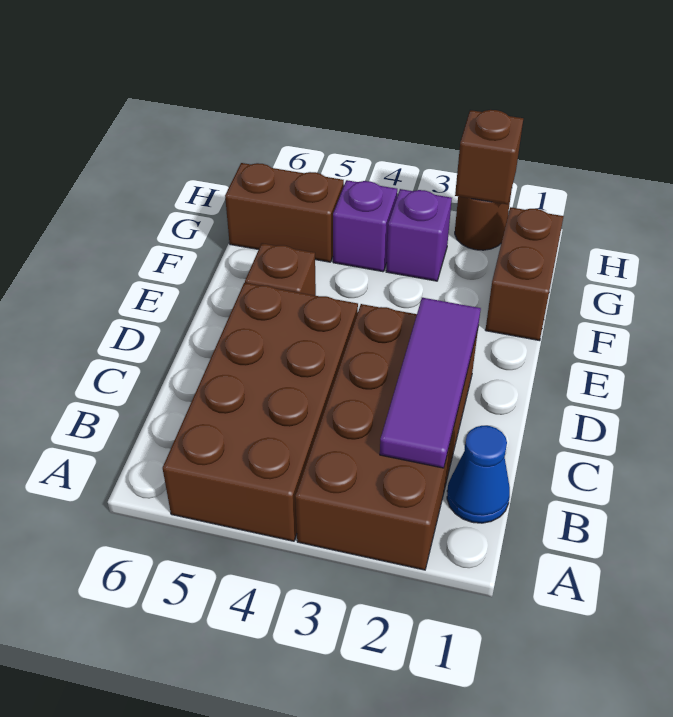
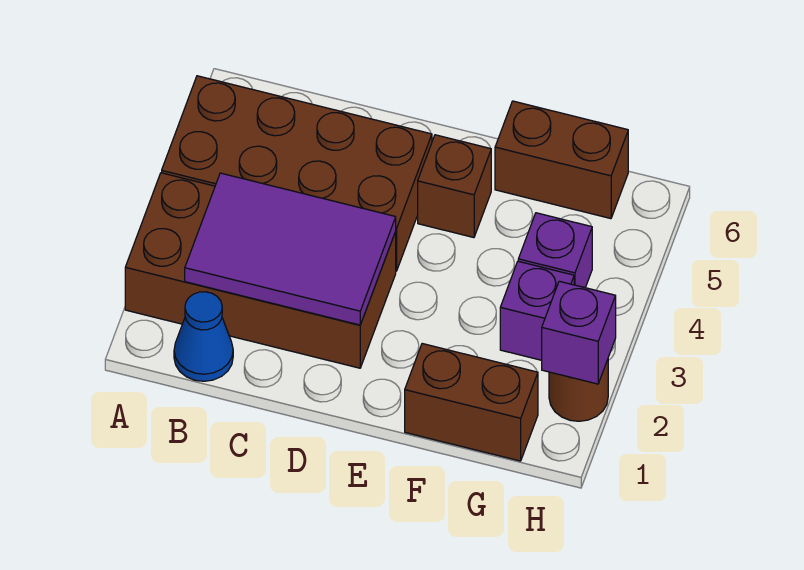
purple tile B2:D2 level 2 -> purple tile B2:D3 level 2
brown brick G5:G6 level 1 -> brown brick F6:G6 level 1
brown brick H2 level 2 -> purple brick H2 level 2

